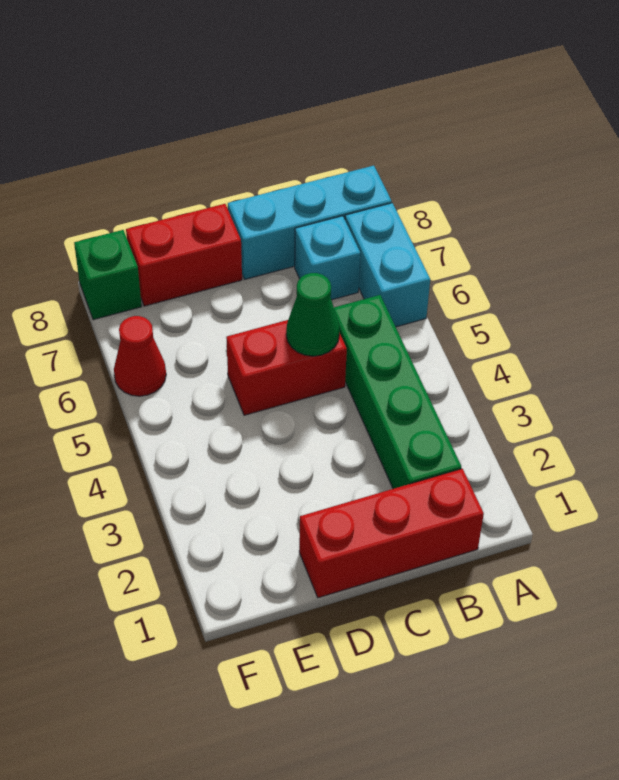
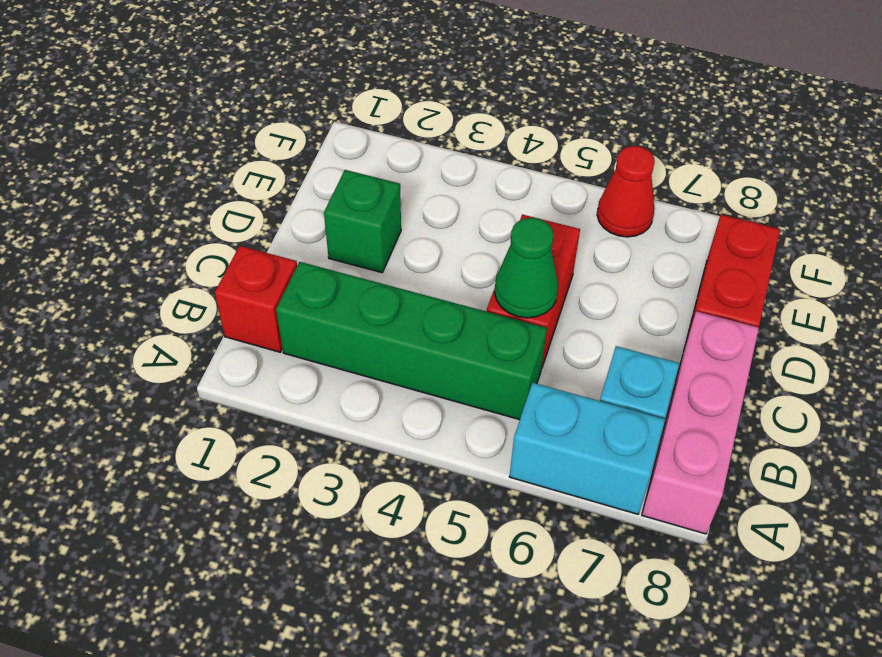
cyan brick A8:C8 level 1 -> pink brick A8:C8 level 1
red brick B1:D1 level 1 -> red brick B1 level 1
green brick F8 level 1 -> green brick D2 level 1

